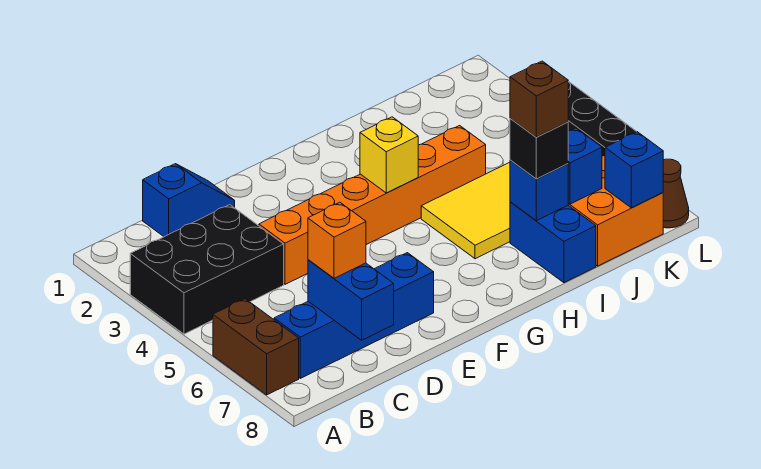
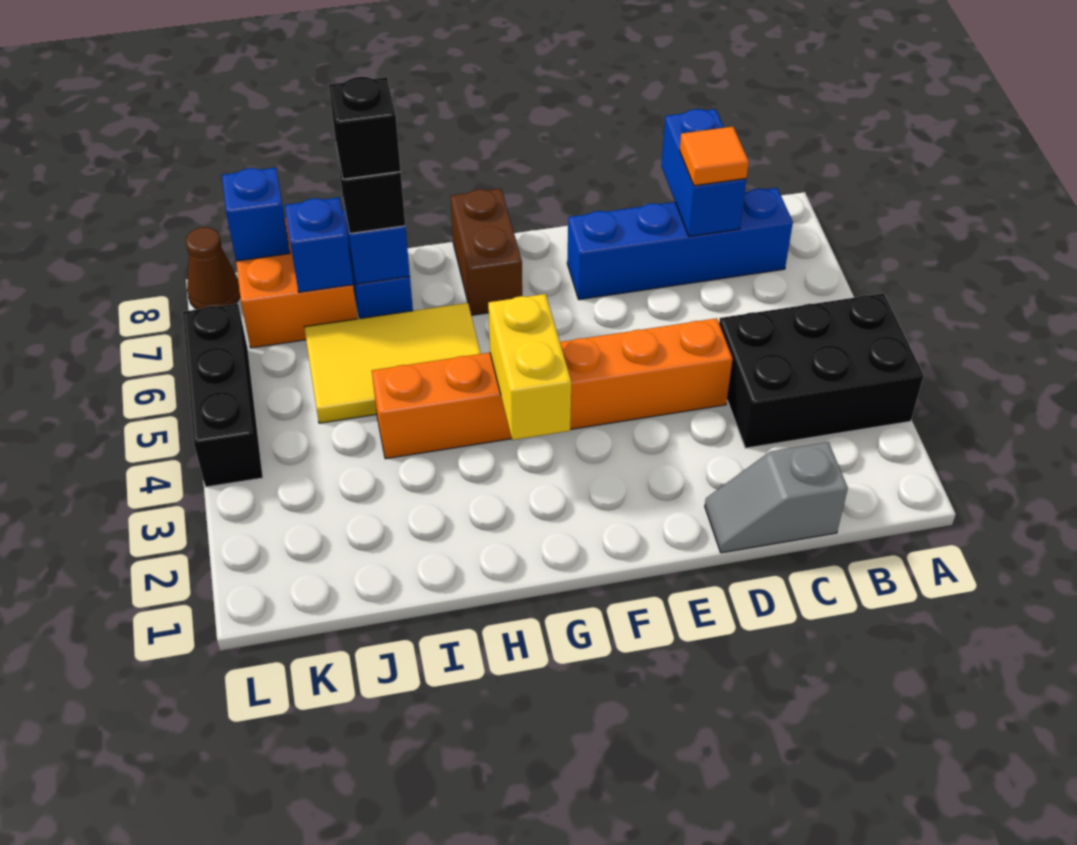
brown brick A6:A7 level 1 -> brown brick G7:G8 level 1
blue slope C1:D1 level 1 top C -> grey slope C1:D1 level 1 top C
orange brick C7 level 3 -> orange tile C7 level 3
yellow brick G4 level 2 -> yellow brick G3:G4 level 2
brown brick I7 level 4 -> black brick I7 level 4

